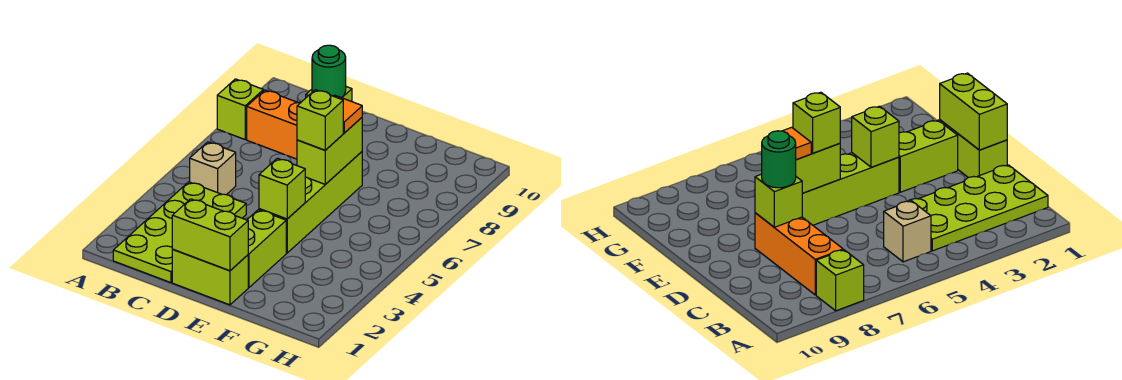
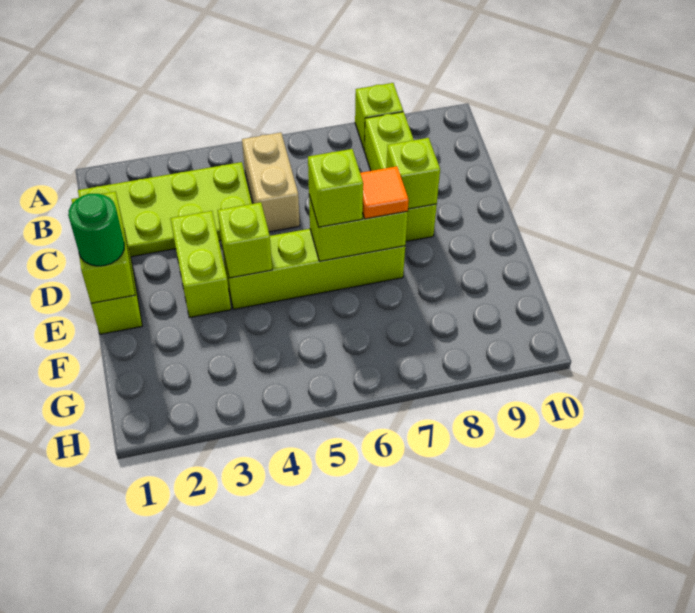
tan brick B5 level 1 -> tan brick B5:C5 level 1
orange brick B8:D8 level 1 -> lime brick B8:D8 level 1
green round brick D8 level 3 -> green round brick E1 level 3
lime brick E2:E3 level 1 -> lime brick D3:E3 level 1

